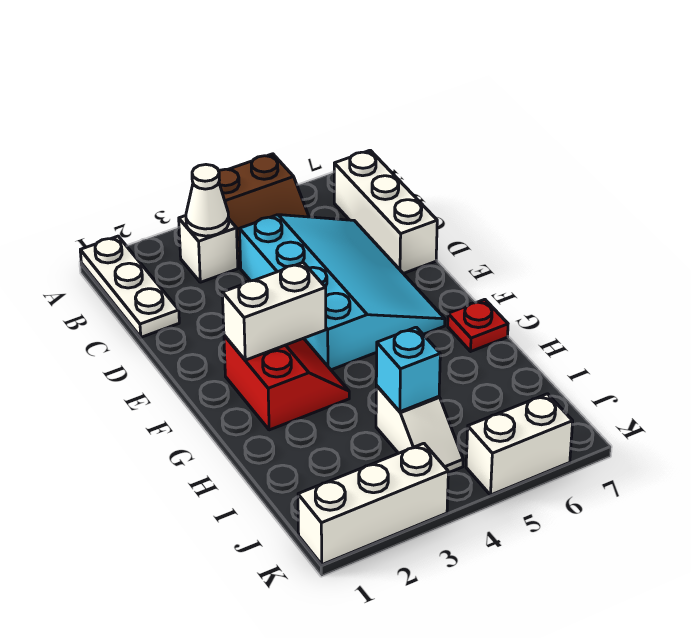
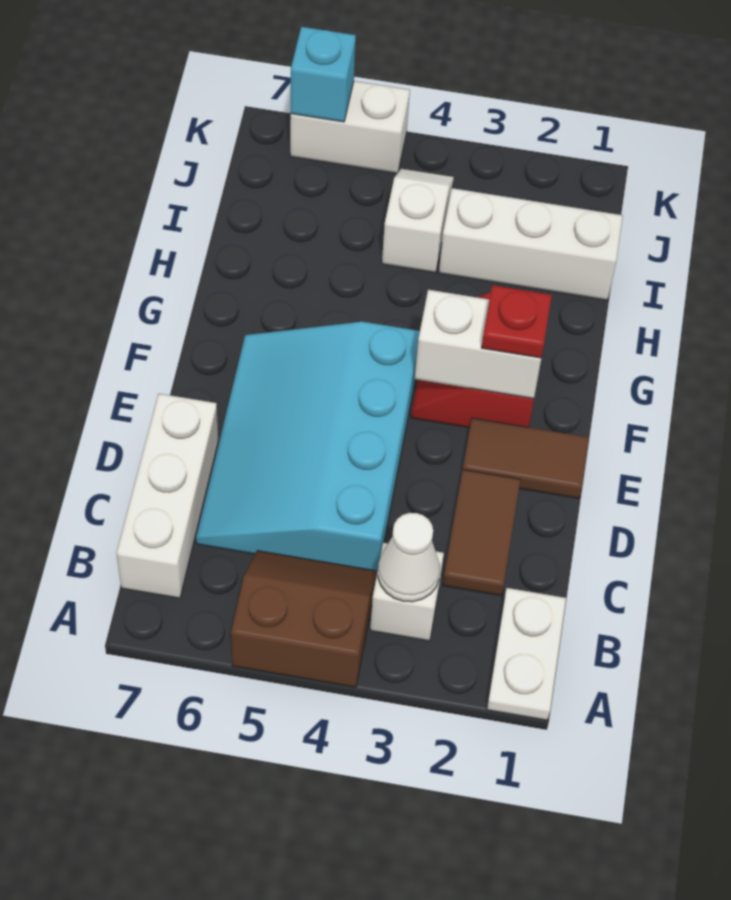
white plate A1:C1 level 1 -> white plate A1:B1 level 1
none -> brown tile C2:D2 level 1
none -> brown tile E1:E2 level 1
red plate G7 level 1 -> red plate F2 level 3
cyan brick I4 level 2 -> cyan brick K6 level 2
white brick K1:K3 level 1 -> white brick I1:I3 level 1

